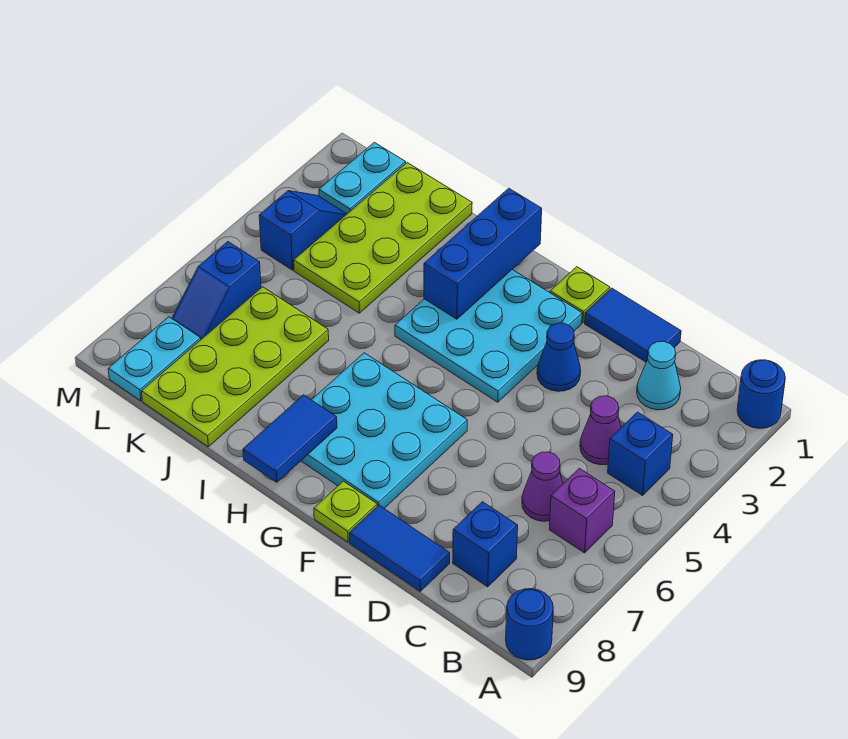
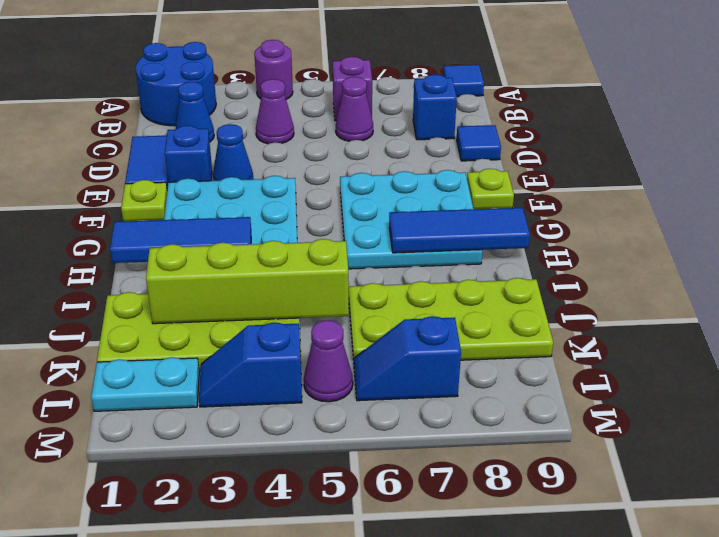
blue round brick A1 level 1 -> blue round brick A1:B2 level 1
none -> purple round brick A4 level 1
blue round brick A9 level 1 -> blue tile A9 level 1
blue brick B4 level 1 -> blue brick E2 level 1
cyan cone C2 level 1 -> blue cone C2 level 1
blue tile D9:E9 level 1 -> blue tile D9 level 1
blue brick H1:H3 level 2 -> blue tile H1:H3 level 2
blue tile H8:H9 level 2 -> blue tile H7:H9 level 2
none -> lime brick J2:J5 level 2
none -> purple cone L5 level 1
blue slope L6:L7 level 1 top 6 -> blue slope L6:L7 level 1 top 7
cyan plate L8:L9 level 1 -> none

